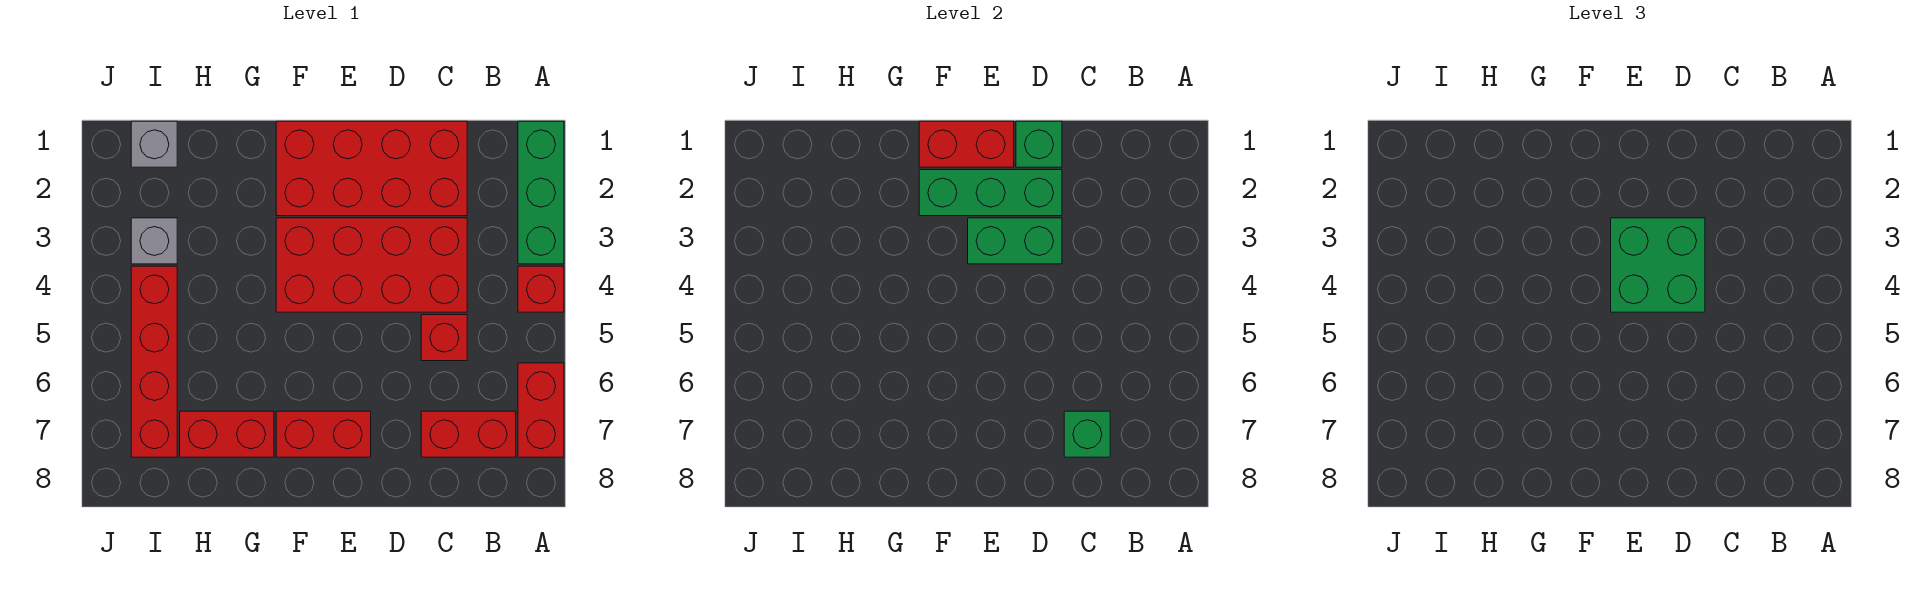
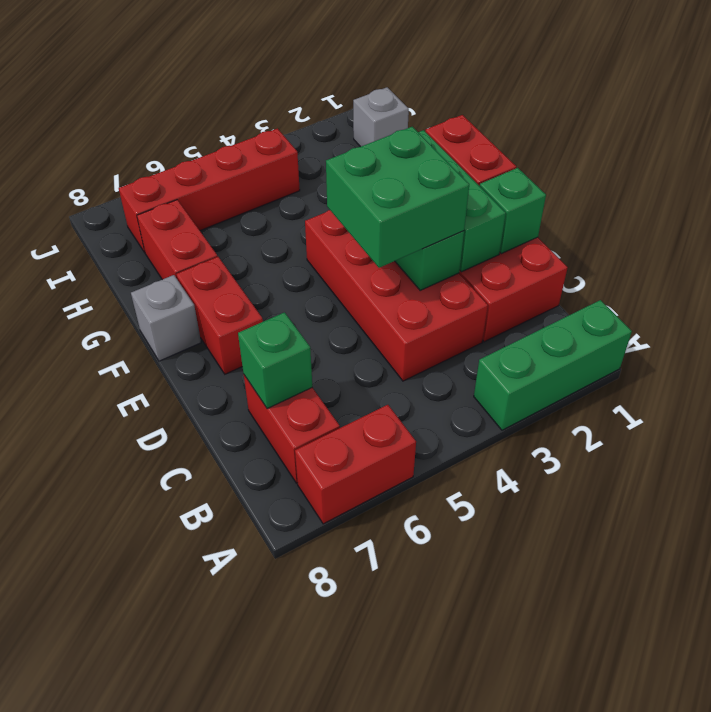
red brick A4 level 1 -> none
red brick C5 level 1 -> none
grey brick I3 level 1 -> grey brick F8 level 1

